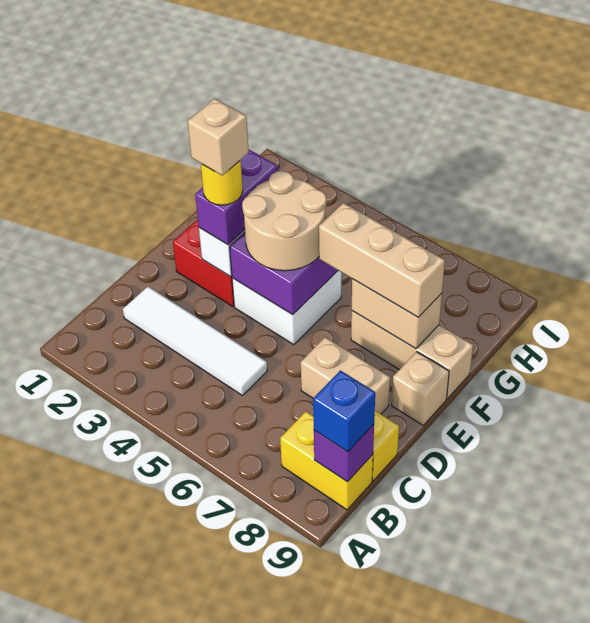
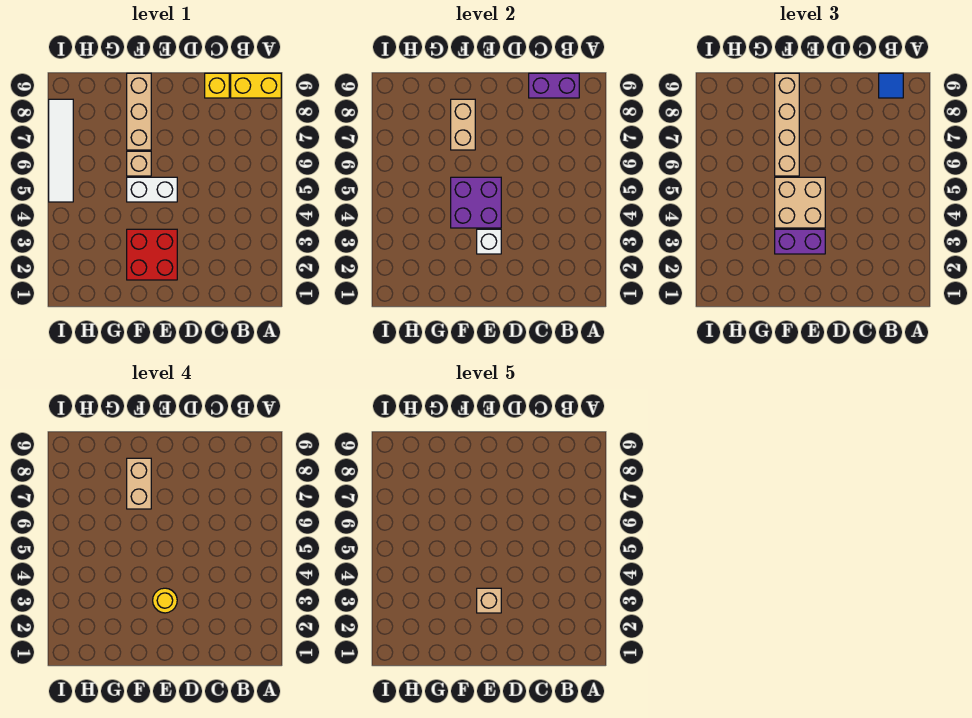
yellow brick B8:B9 level 1 -> yellow brick A9:B9 level 1
purple brick B9 level 2 -> purple brick B9:C9 level 2
blue brick B9 level 3 -> blue tile B9 level 3
white tile C2:C5 level 1 -> white tile I5:I8 level 1
tan brick D7:D8 level 1 -> tan brick F7:F8 level 4
white brick E4:F5 level 1 -> white brick E5:F5 level 1
tan round brick E4:F5 level 3 -> tan brick E4:F5 level 3
tan brick E9 level 1 -> tan brick F6 level 1
tan brick F6:F8 level 3 -> tan brick F6:F9 level 3

